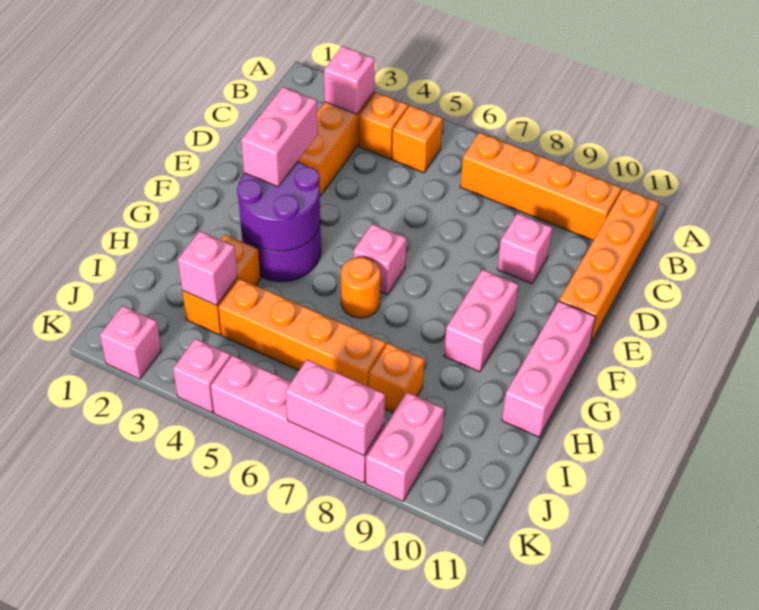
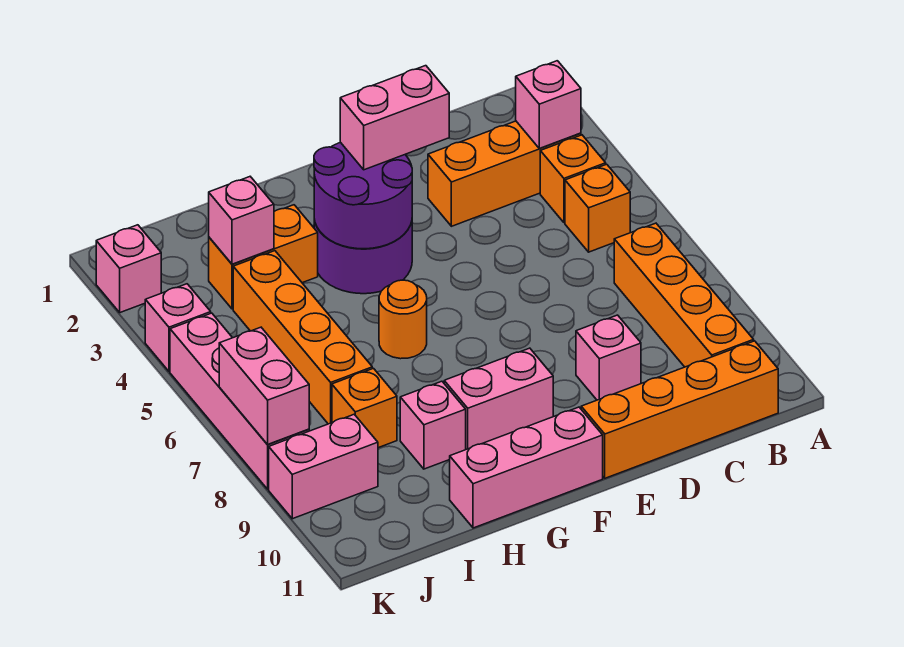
pink brick F6 level 1 -> pink brick H9 level 1

